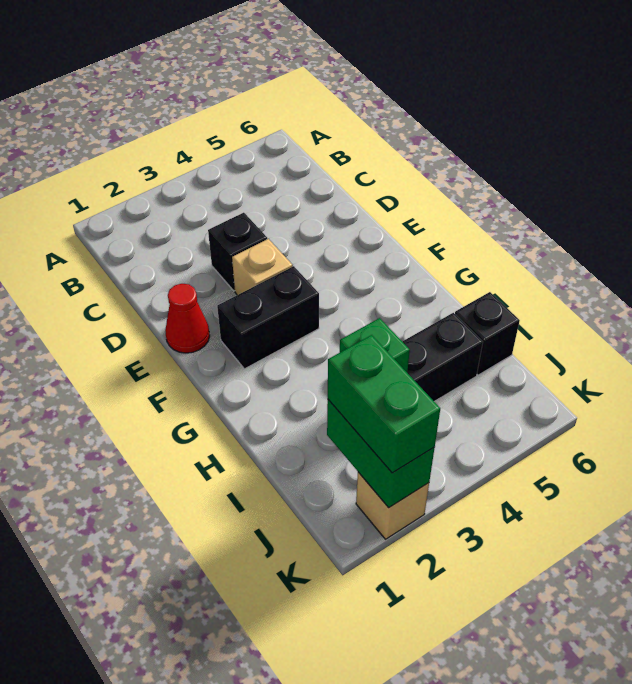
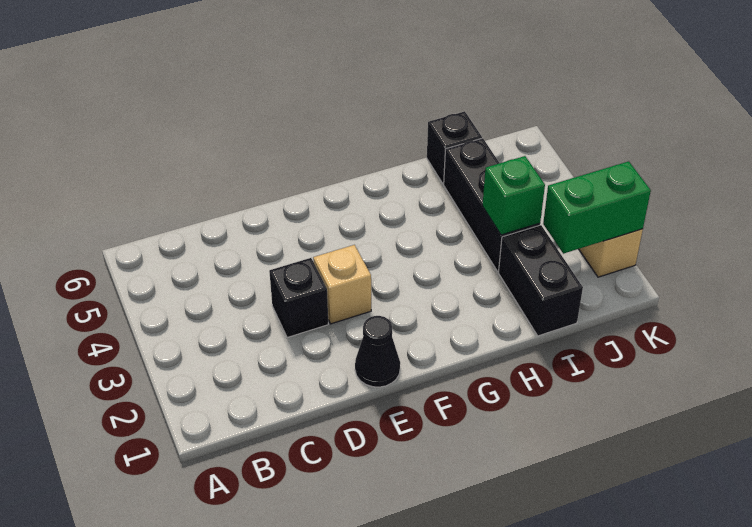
red cone E1 level 1 -> black cone E1 level 1
black brick F2:F3 level 1 -> black brick I1:I2 level 1
green brick J2:K2 level 3 -> none

